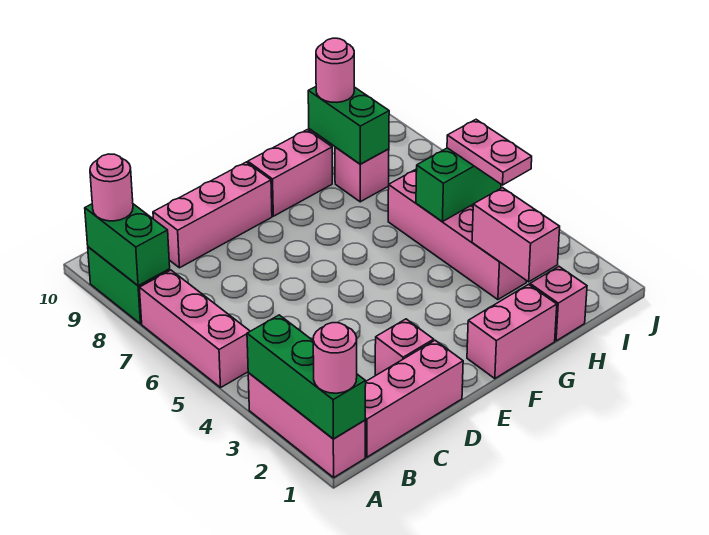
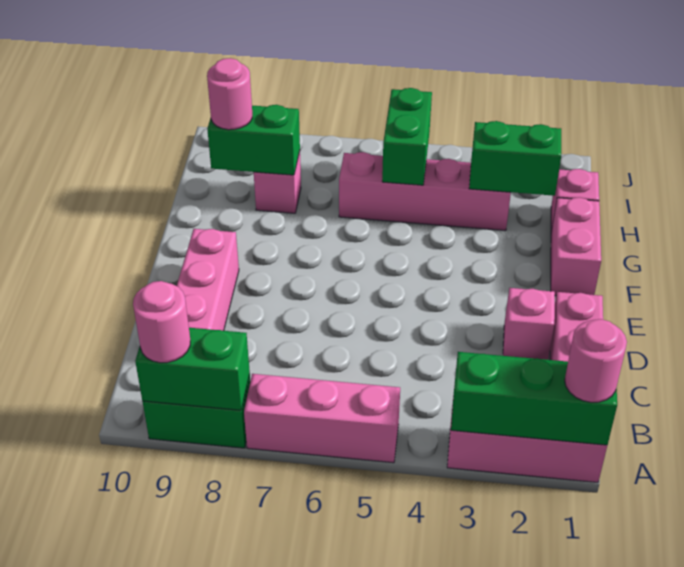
pink brick F9:G9 level 1 -> none
pink brick H2:H3 level 2 -> green brick H2:H3 level 2
pink plate I4:I5 level 3 -> none

